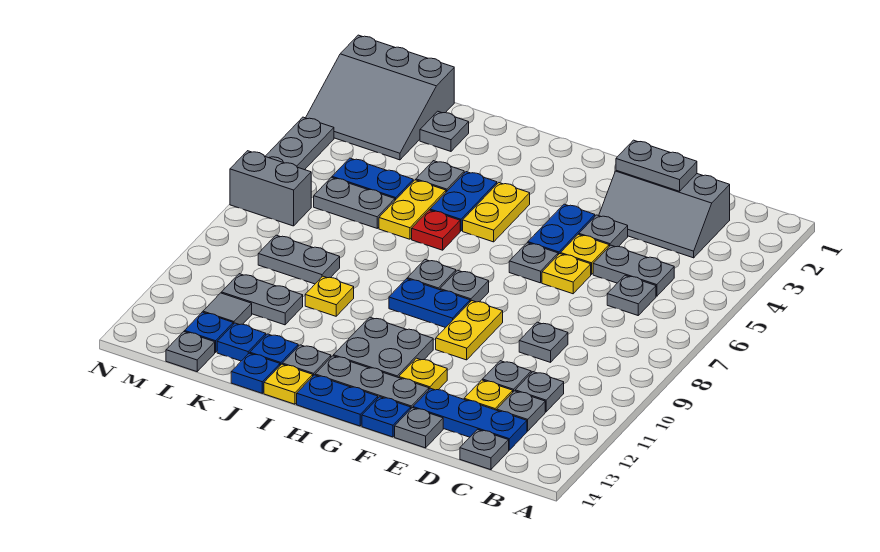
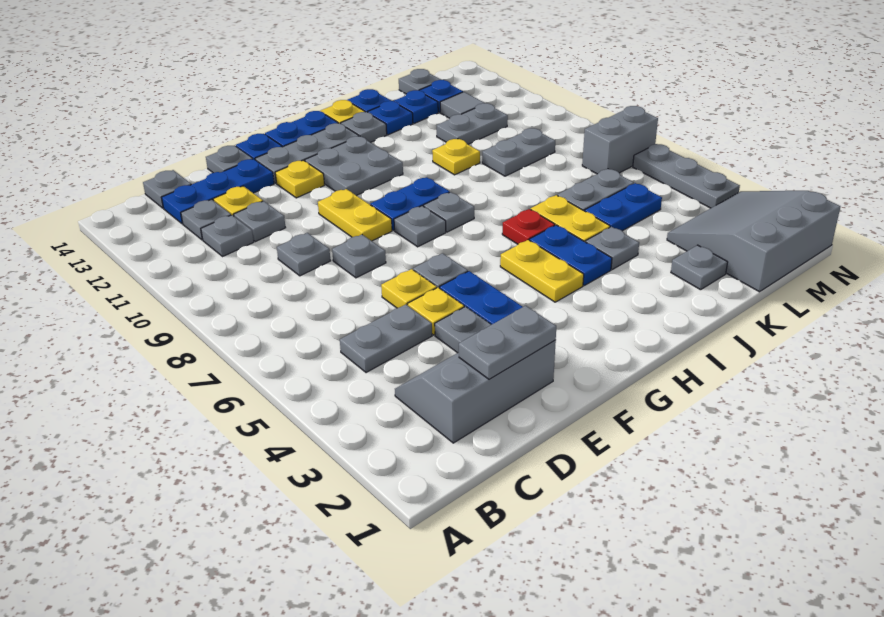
grey plate C6 level 1 -> grey plate E8 level 1

